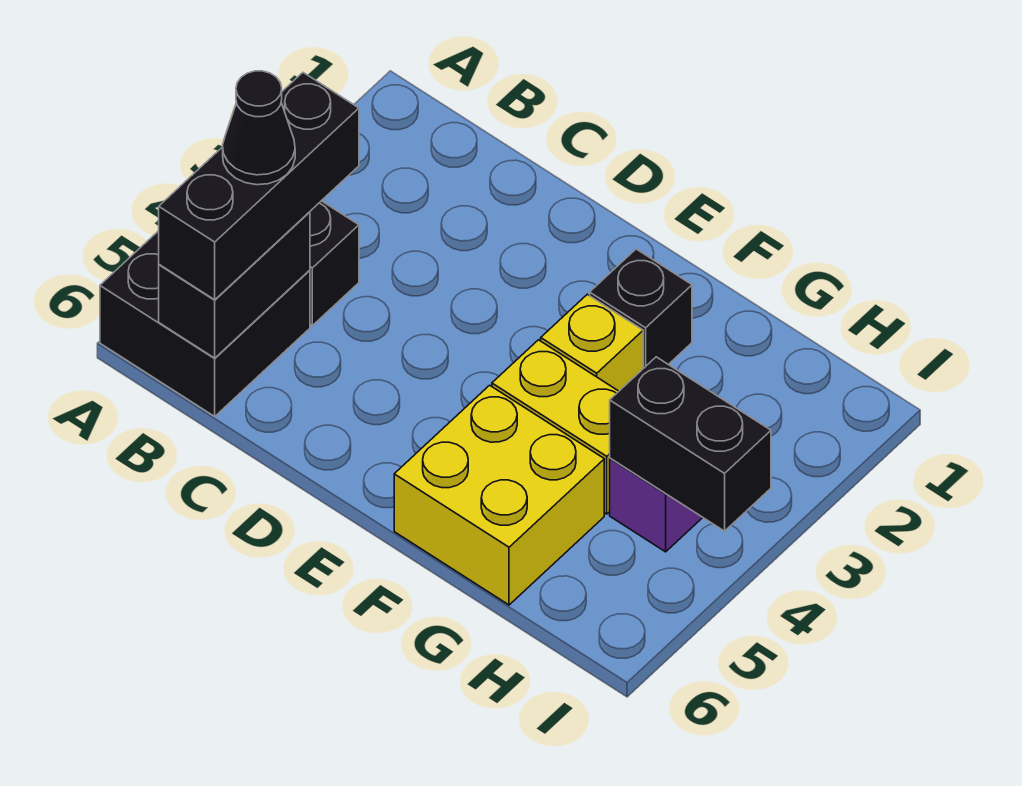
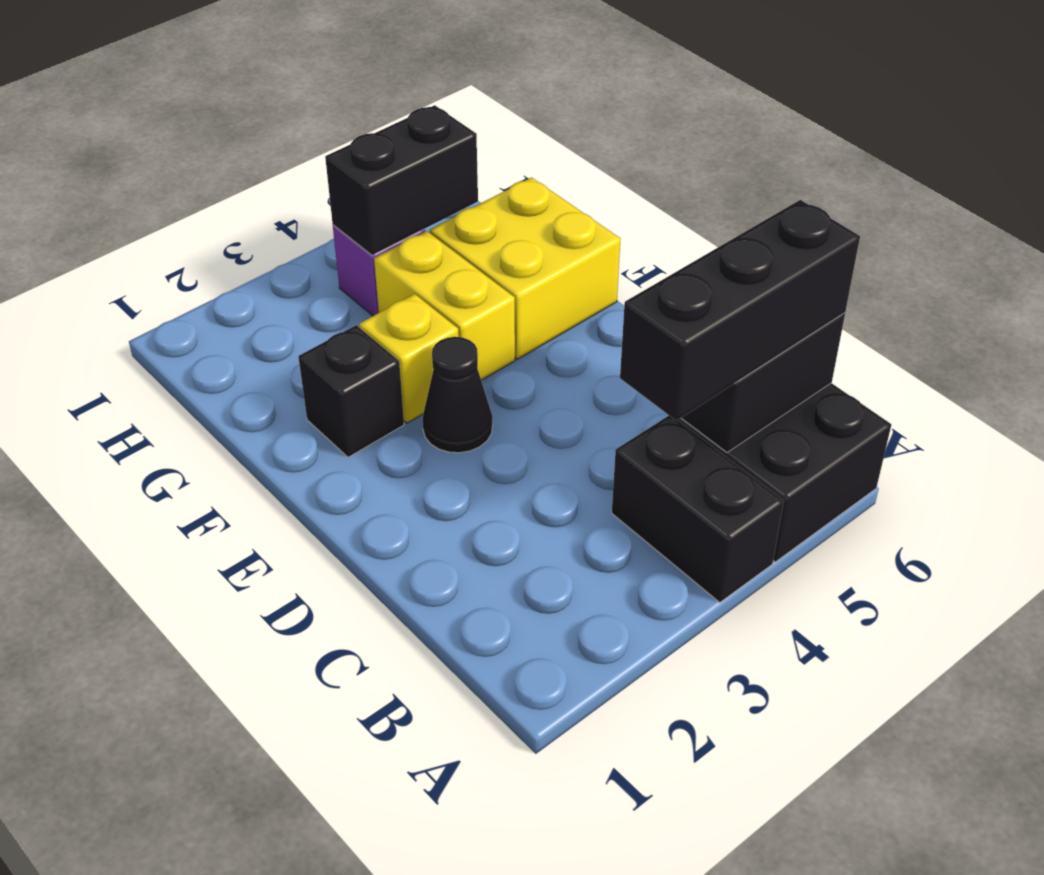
black cone B5 level 4 -> black cone E3 level 1
black brick H4:I4 level 2 -> black brick H4:H5 level 2

